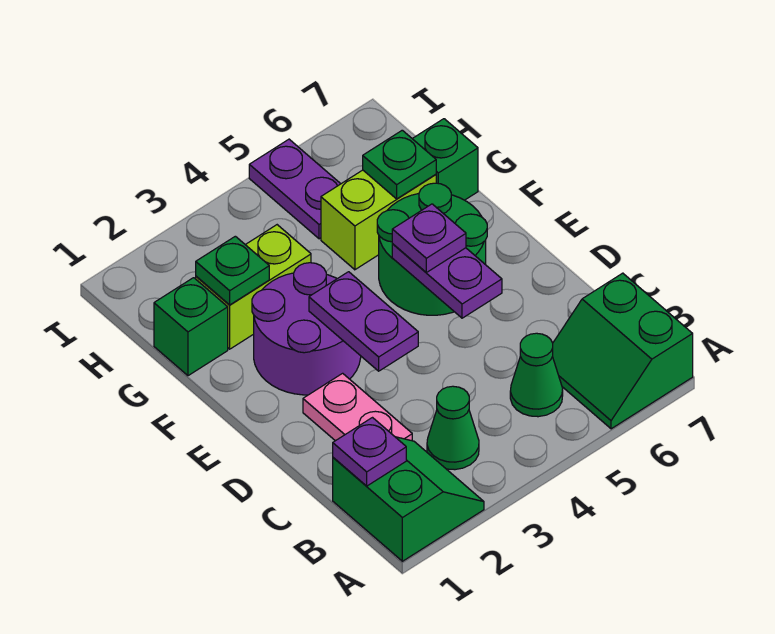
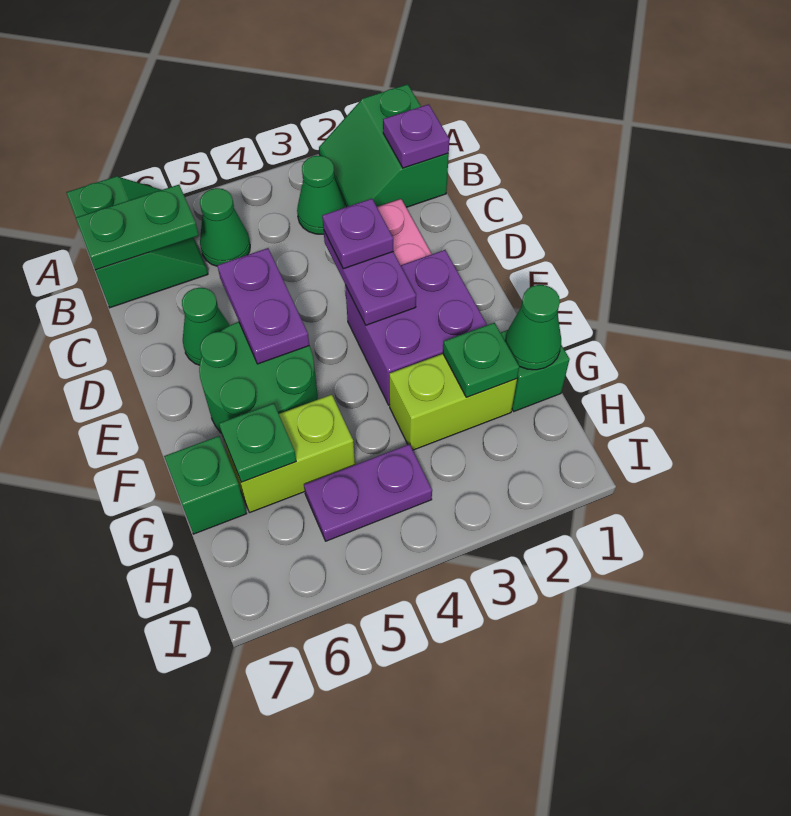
none -> green plate B6:B7 level 2
none -> green cone D6 level 1
purple round brick E2:F3 level 1 -> purple brick E2:F3 level 1
purple plate E5 level 3 -> purple plate D3 level 3
none -> green cone G1 level 2
purple plate H5:I5 level 1 -> purple plate H4:H5 level 1

